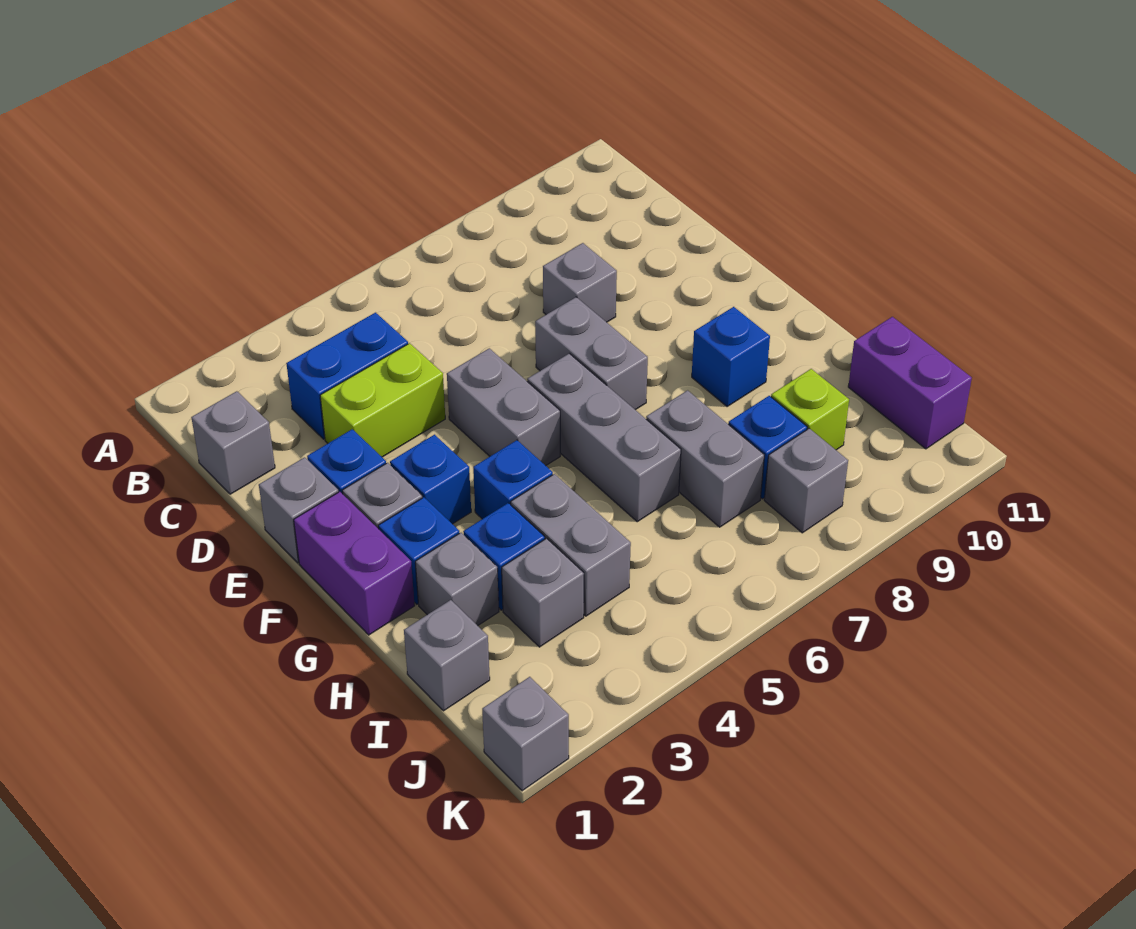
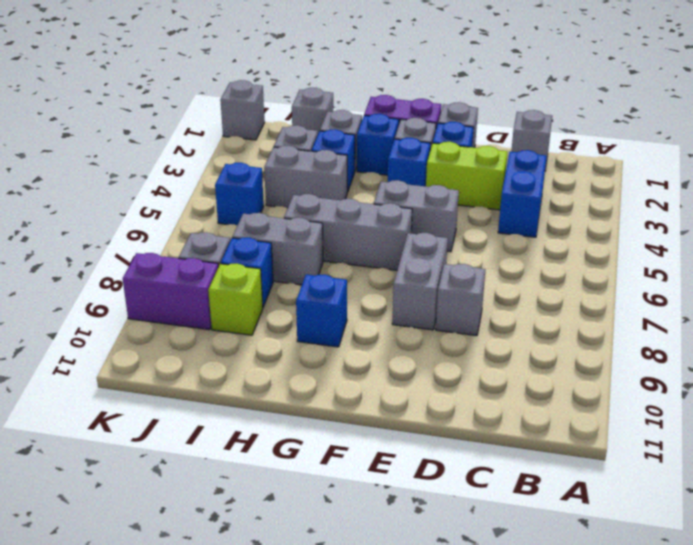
lime brick D3:D4 level 1 -> lime brick D3:E3 level 1
grey brick E7:F7 level 1 -> grey brick E7:E8 level 1
blue brick G4 level 1 -> blue brick J5 level 1
purple brick I11:J11 level 1 -> purple brick J9:K9 level 1

